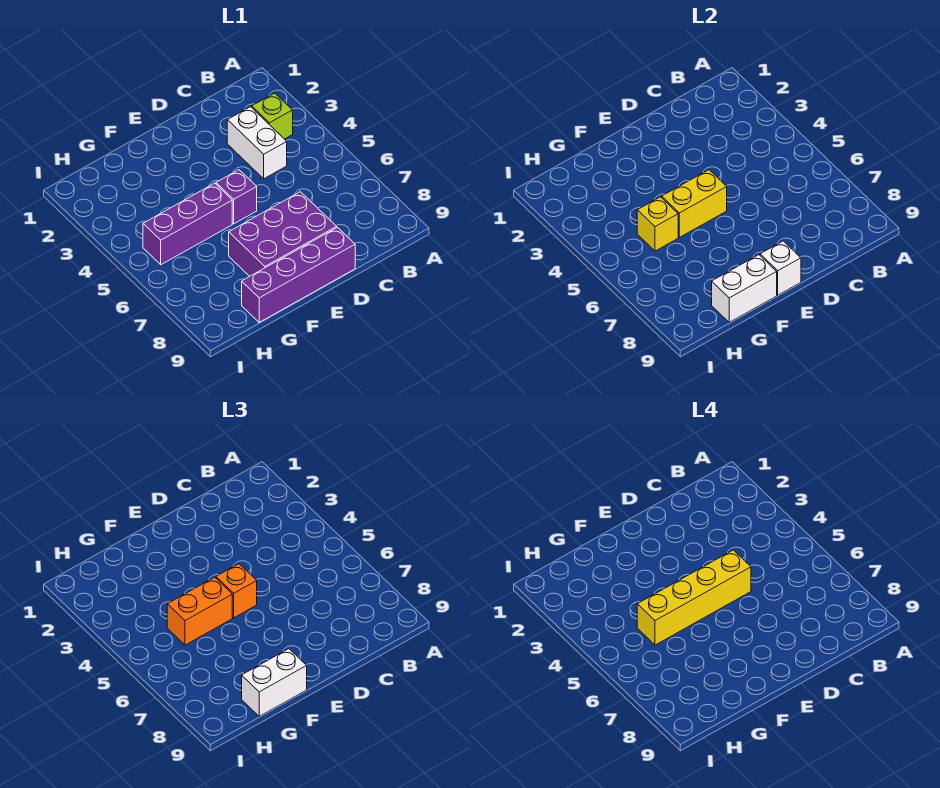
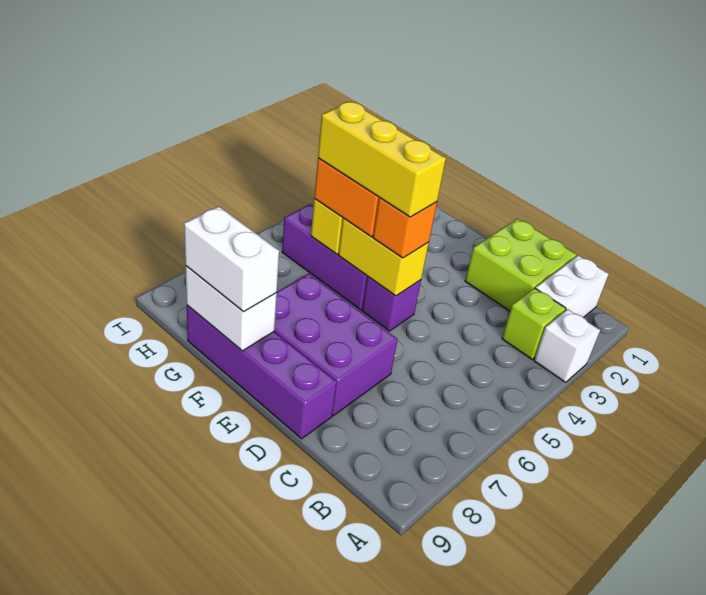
none -> lime brick C1:D2 level 1
white brick C3:C4 level 1 -> white brick B1:B2 level 1
yellow brick D5:G5 level 4 -> yellow brick E5:G5 level 4
white brick E9 level 2 -> white brick A3 level 1

